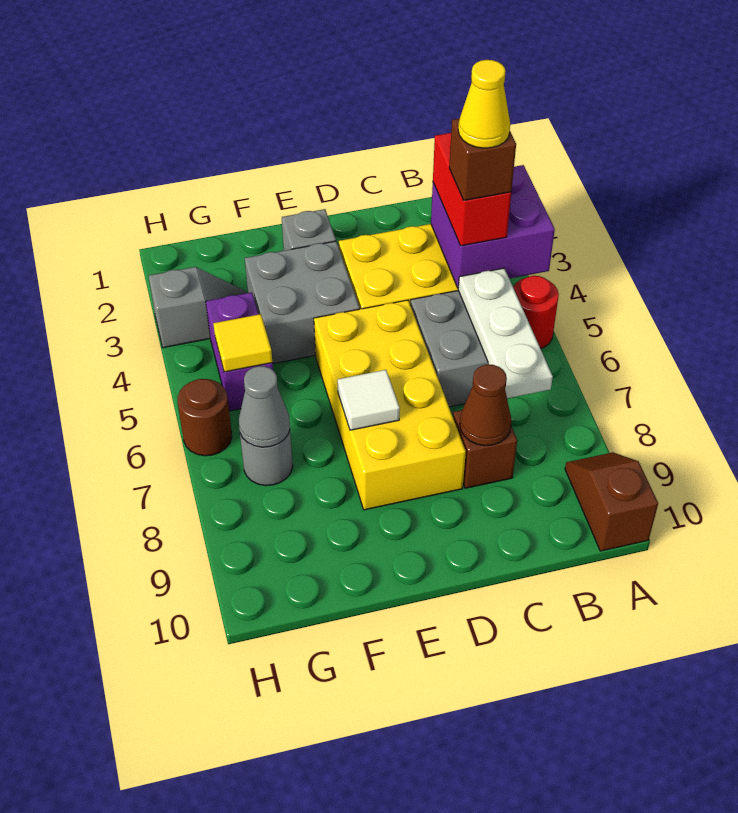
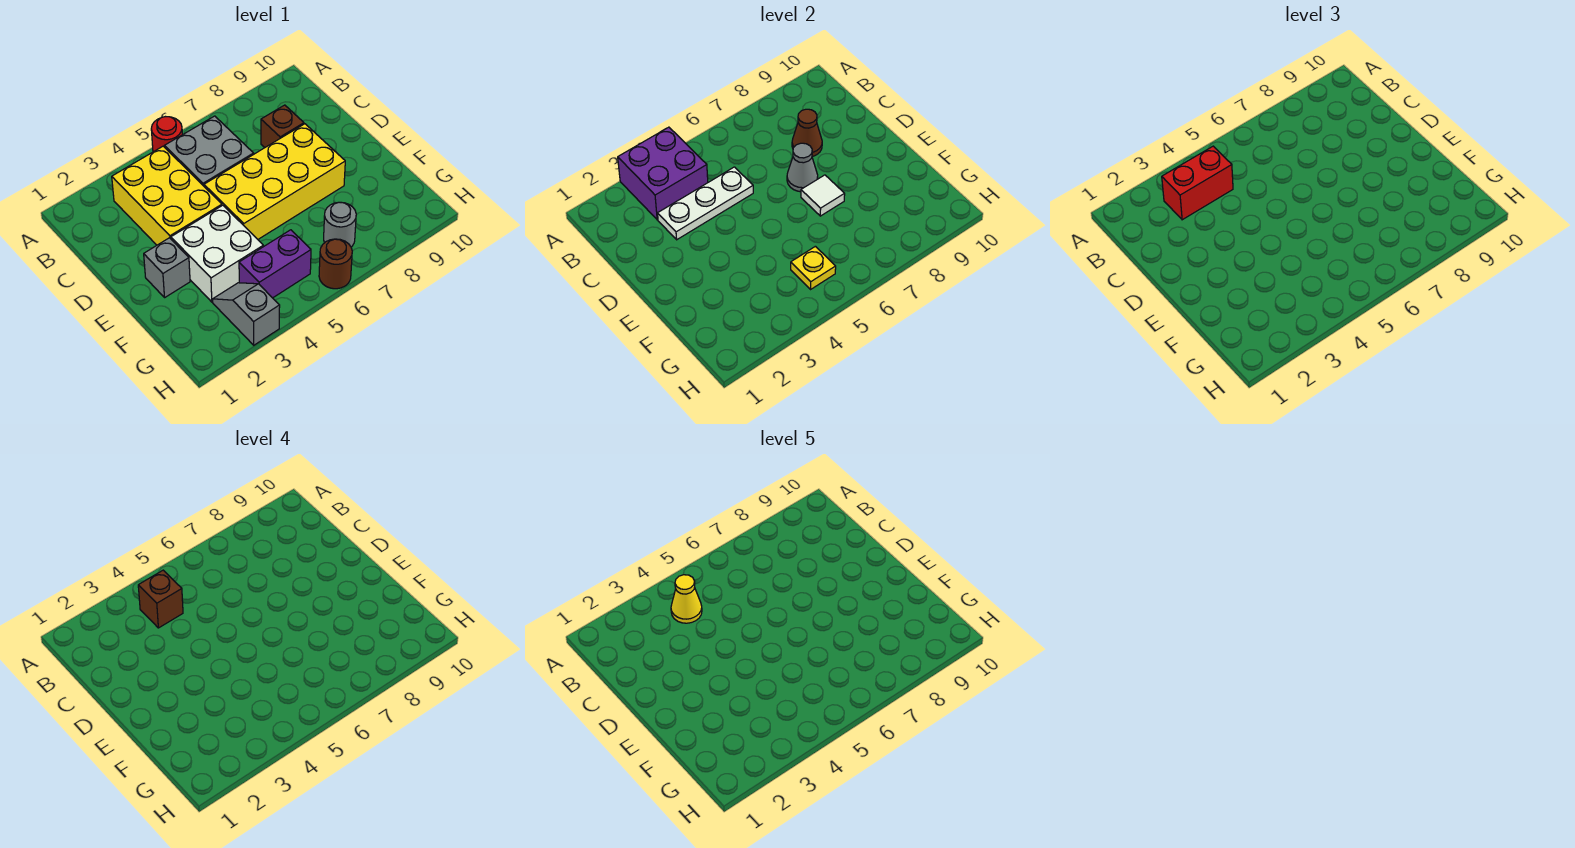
brown slope A9:A10 level 1 top 10 -> none
white plate B5:B7 level 2 -> white plate C3:C5 level 2
grey brick E3:F4 level 1 -> white brick E3:F4 level 1
yellow tile G5 level 2 -> yellow plate G5 level 2
grey cone G7 level 2 -> grey cone D7 level 2

